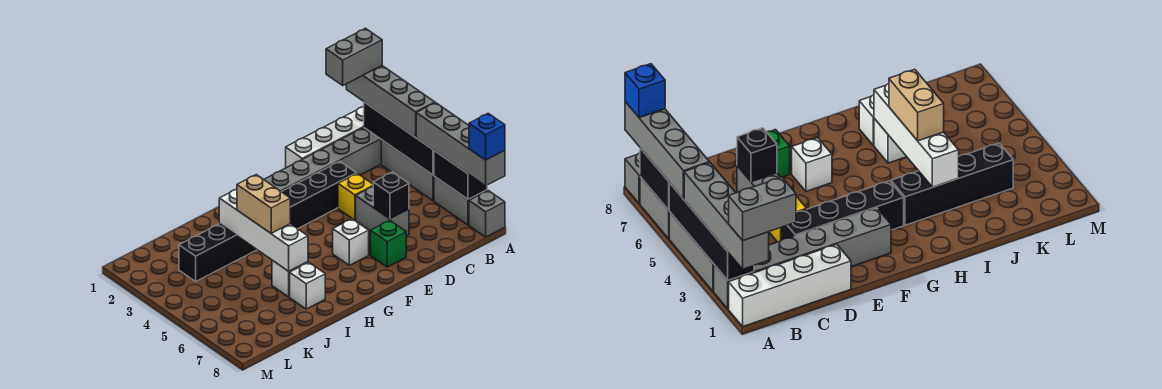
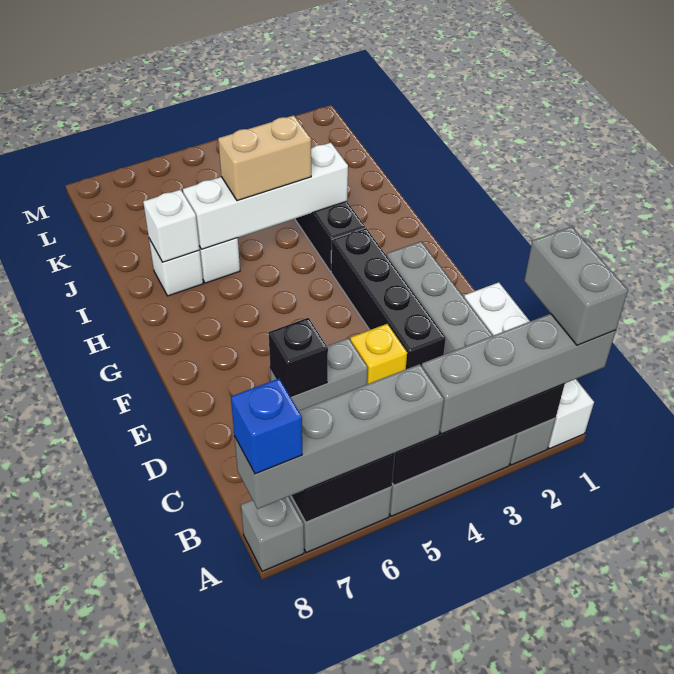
green brick E7 level 1 -> none
white brick F6 level 1 -> white brick I7 level 2

